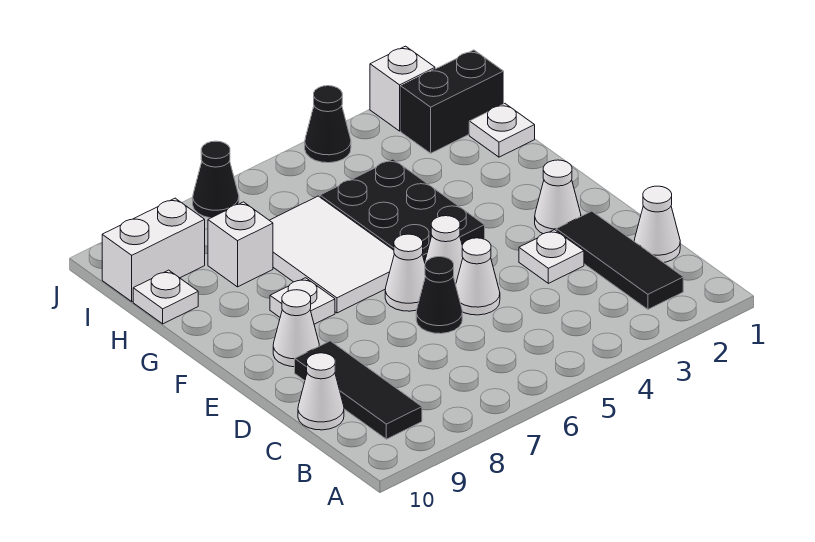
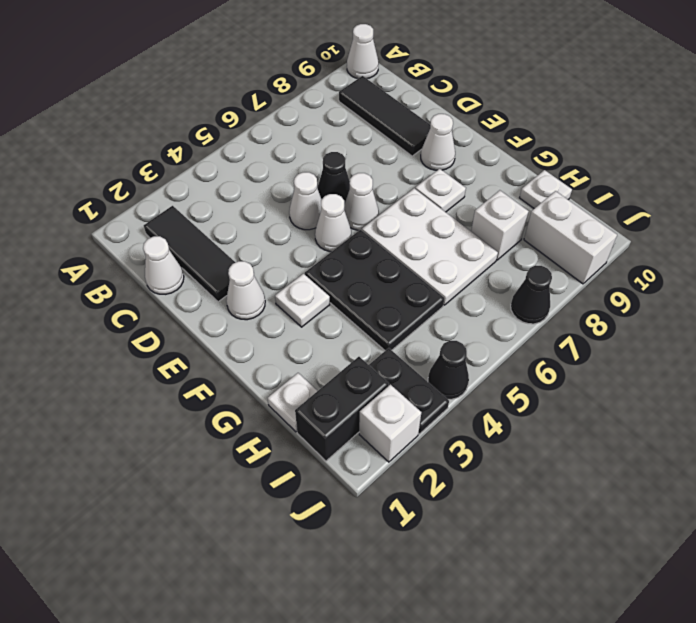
white cone C10 level 1 -> white cone A10 level 1
white plate D3 level 1 -> white plate F3 level 1
white tile F6:H7 level 1 -> white plate F6:H7 level 1
none -> black plate I3:J3 level 1
white brick I9:I10 level 1 -> white brick I9:J9 level 1

